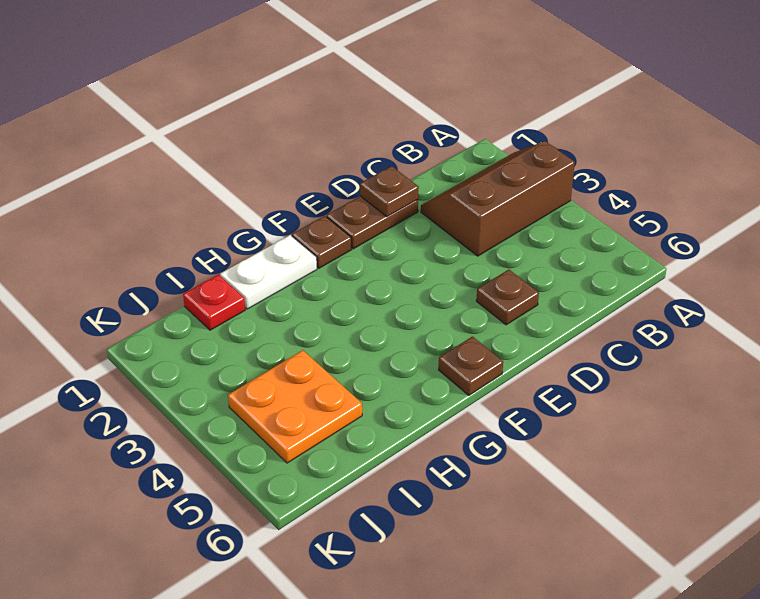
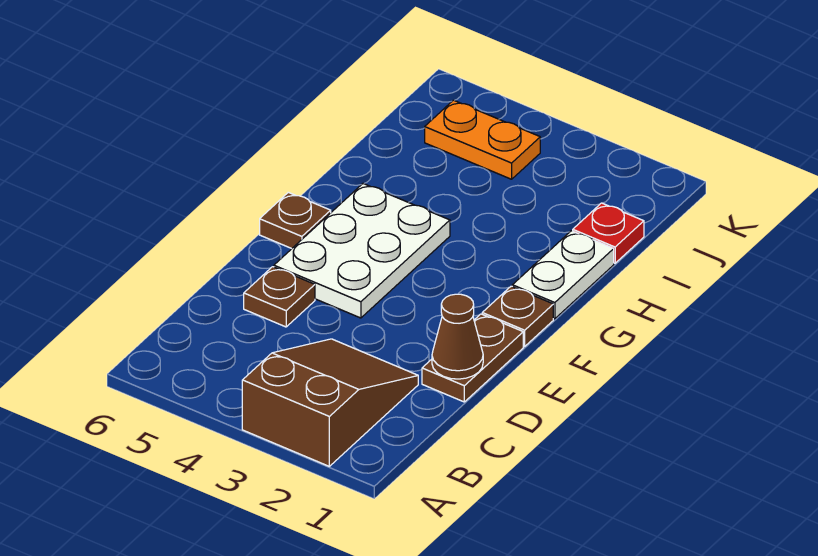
brown slope A2:C3 level 1 top 3 -> brown slope A2:C3 level 1 top A
brown plate D1 level 2 -> brown cone D1 level 2
none -> white plate E4:G5 level 1
orange plate I4:J5 level 1 -> orange plate J4:J5 level 1

